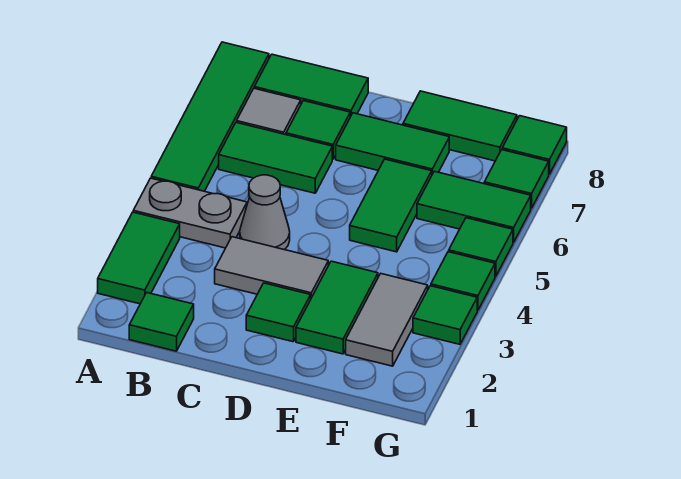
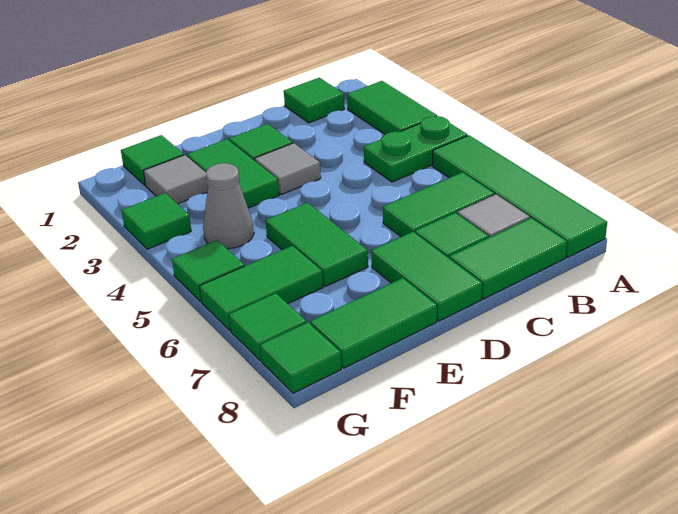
grey plate A4:B4 level 1 -> green plate A4:B4 level 1
grey tile C3:D3 level 1 -> grey tile D3 level 1
grey cone C4 level 1 -> grey cone F4 level 1
green tile D7:E7 level 1 -> green tile D7:D8 level 1
grey tile F2:F3 level 1 -> grey tile F2 level 1
green tile G4 level 1 -> green tile F1 level 1

